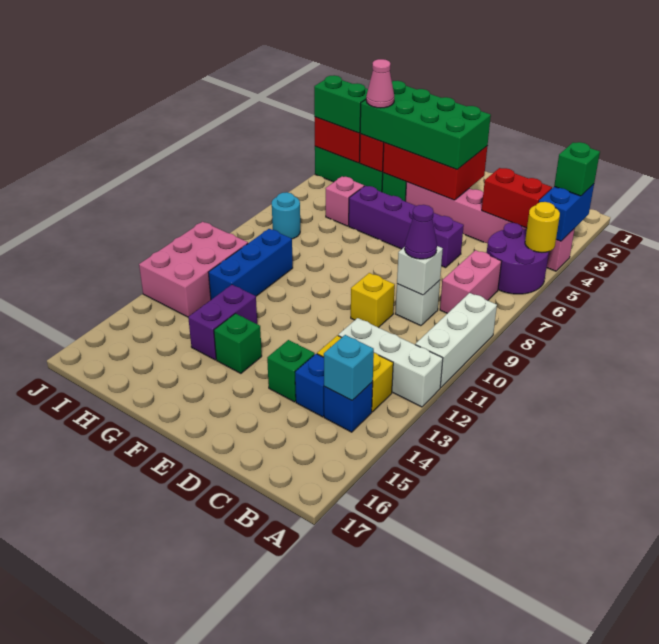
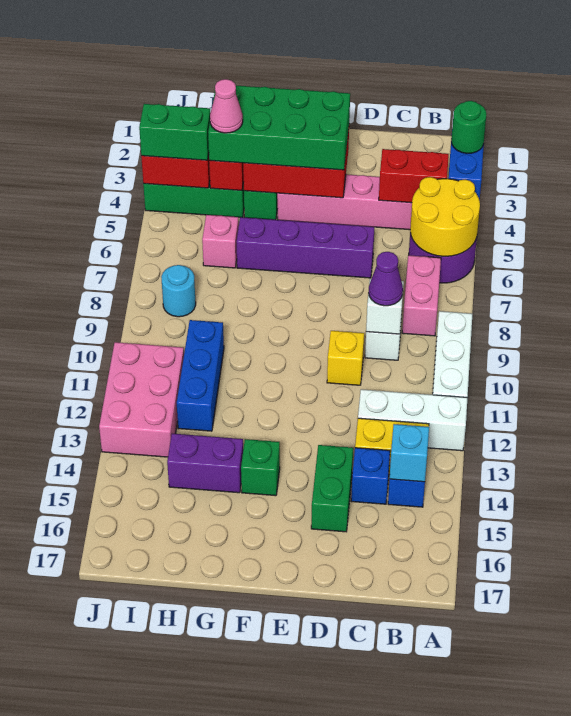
green brick A3 level 3 -> green round brick A3 level 3
yellow round brick A5 level 2 -> yellow round brick A5:B6 level 2
green brick D14 level 1 -> green brick D14:D15 level 1
purple brick G13:G14 level 1 -> purple brick G14:H14 level 1

